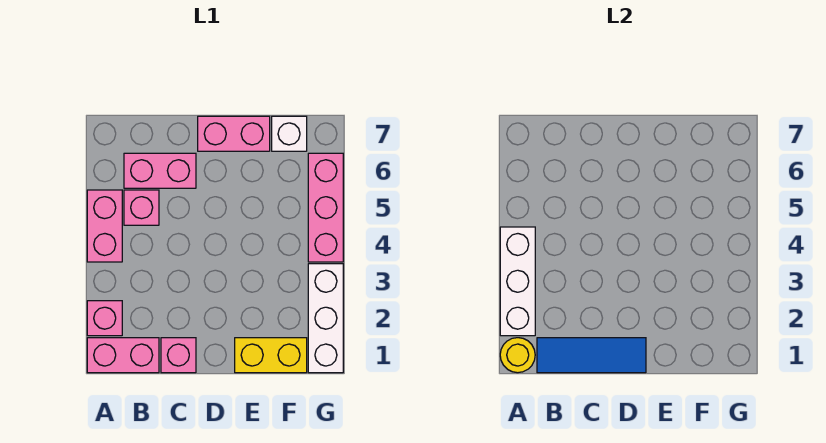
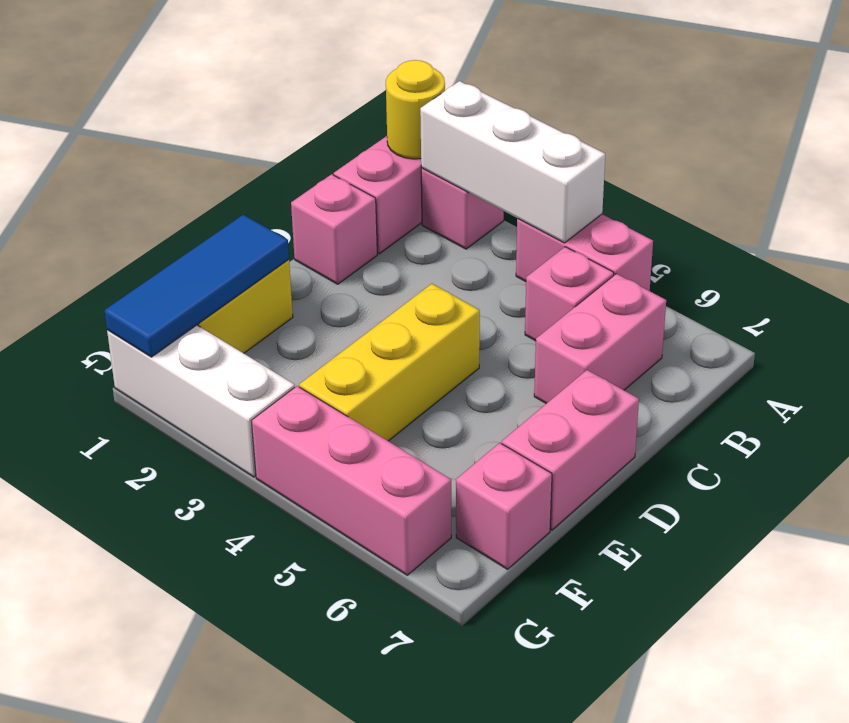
blue tile B1:D1 level 2 -> blue tile E1:G1 level 2
none -> yellow brick D4:F4 level 1
white brick F7 level 1 -> pink brick F7 level 1

